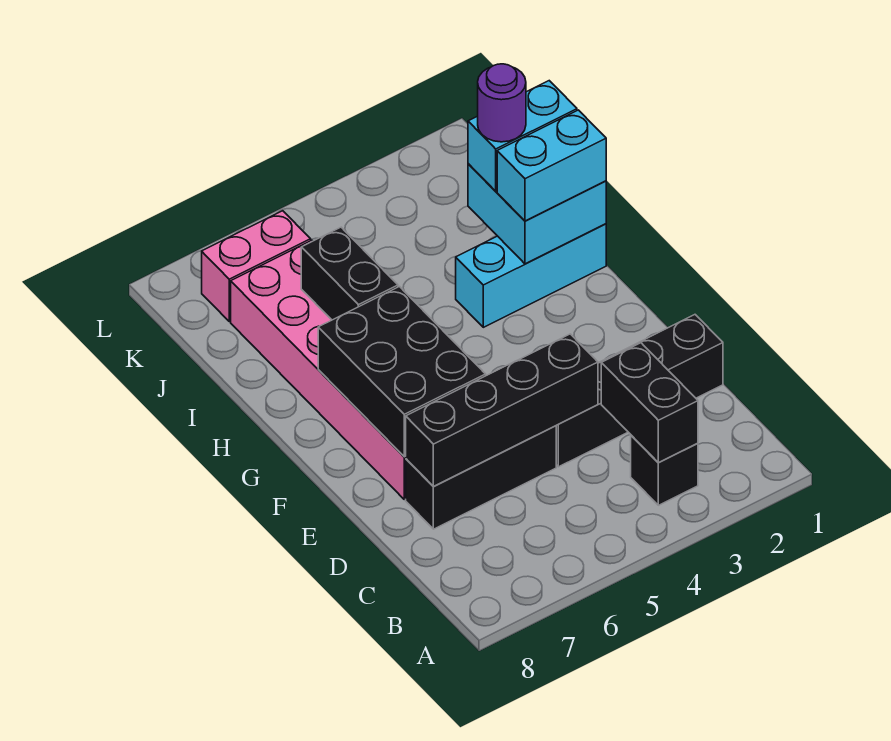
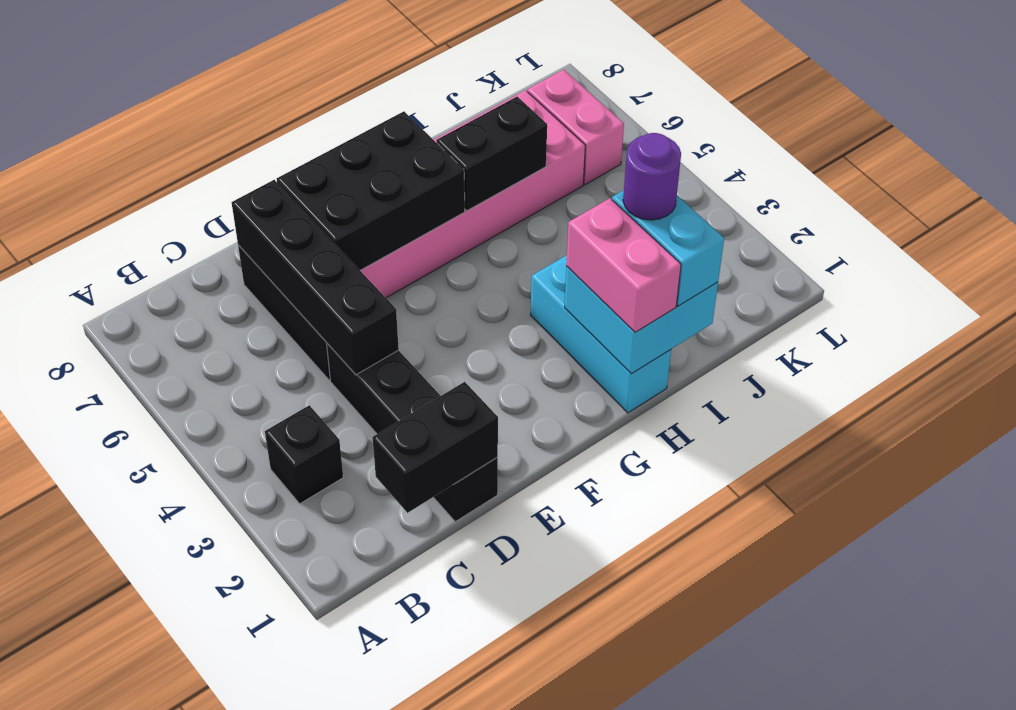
black brick B3:C3 level 2 -> black brick C1:D1 level 2
cyan brick H1:H2 level 3 -> pink brick H1:H2 level 3

